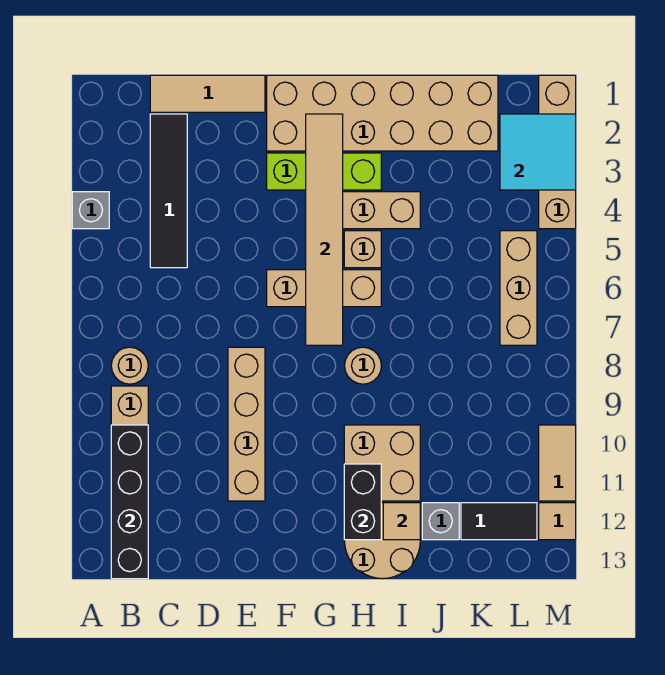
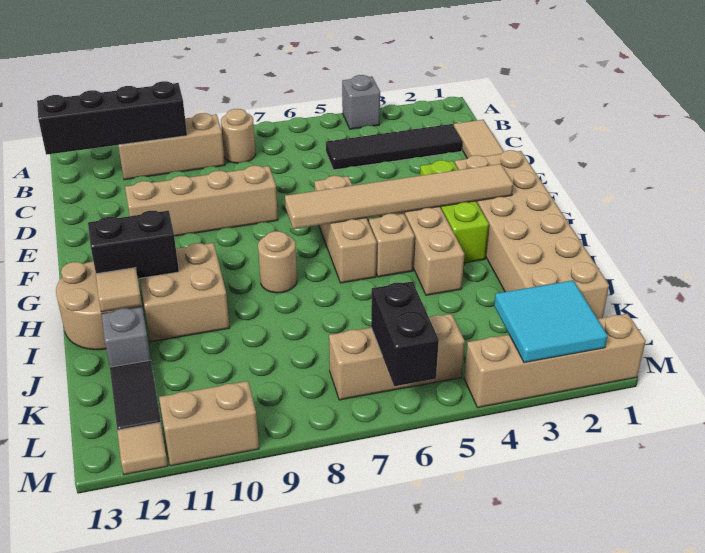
none -> black brick L6:M6 level 2
tan tile M10:M11 level 1 -> tan brick M10:M11 level 1

